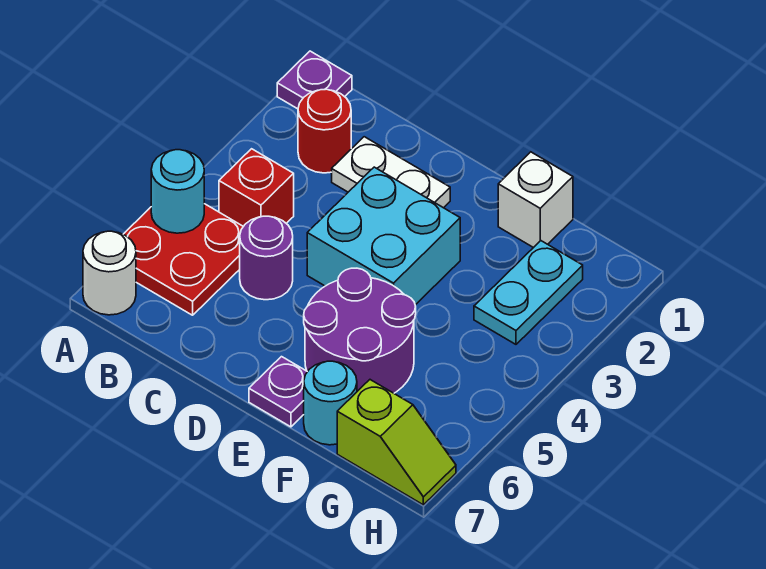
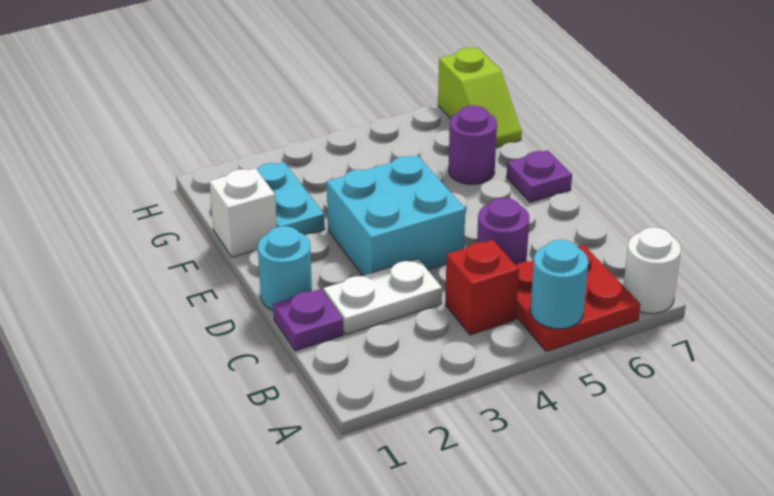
purple plate A1 level 1 -> purple plate C1 level 1
red round brick B2 level 1 -> none
white plate C2:D2 level 1 -> white plate C2:C3 level 1
purple round brick E5:F6 level 1 -> purple round brick F6 level 1
cyan round brick F7 level 1 -> cyan round brick D1 level 1
cyan plate G2:G3 level 1 -> cyan plate F2:G2 level 1
lime slope G7:H7 level 1 top G -> lime slope G7:H7 level 1 top H

